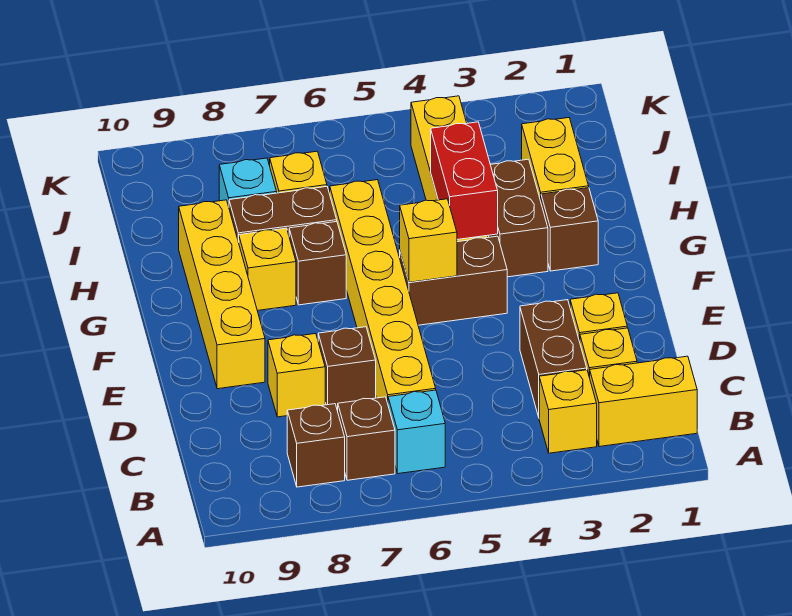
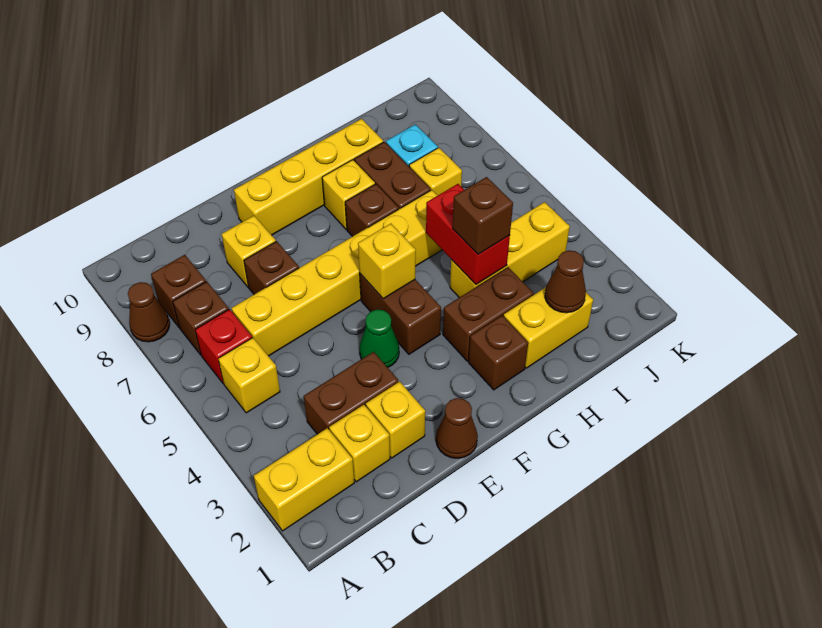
none -> brown cone A8 level 1
yellow brick B1:B2 level 1 -> yellow brick A2:B2 level 1
yellow brick B3 level 1 -> yellow brick B5 level 1
cyan brick B6 level 1 -> red brick B6 level 1
none -> brown cone E1 level 1
none -> green cone E4 level 1
red brick G4:H4 level 2 -> red brick H4:H5 level 2
none -> brown brick H4 level 3
none -> brown cone I2 level 2

